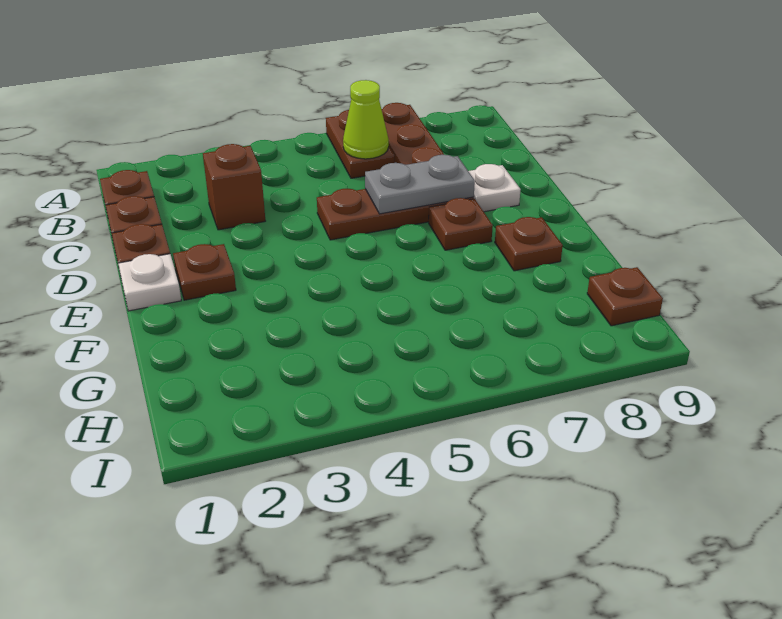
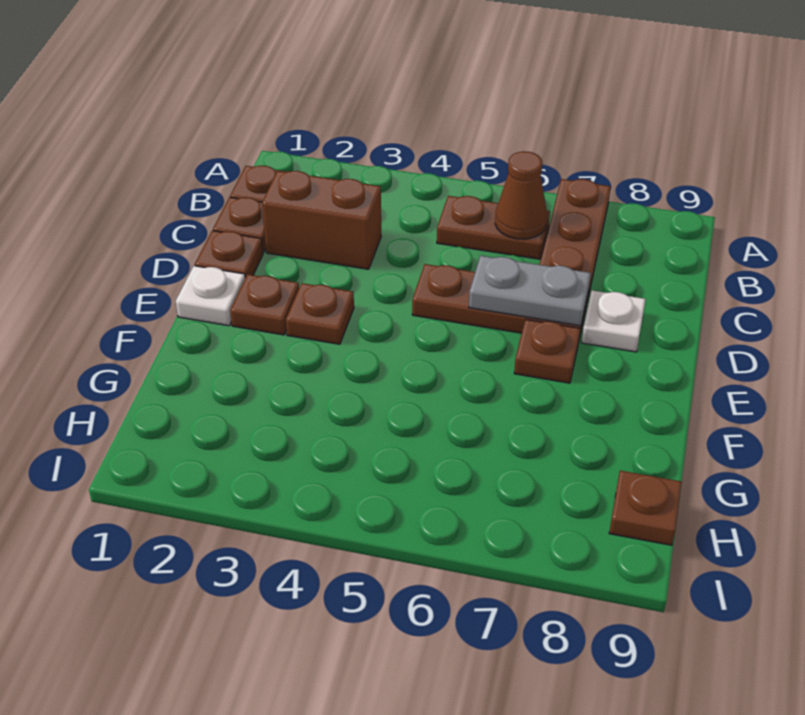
brown plate A6:B6 level 1 -> brown plate B5:B6 level 1
lime cone B6 level 2 -> brown cone B6 level 2
brown brick C3 level 1 -> brown brick C2:C3 level 1
brown plate F8 level 1 -> brown plate E3 level 1

